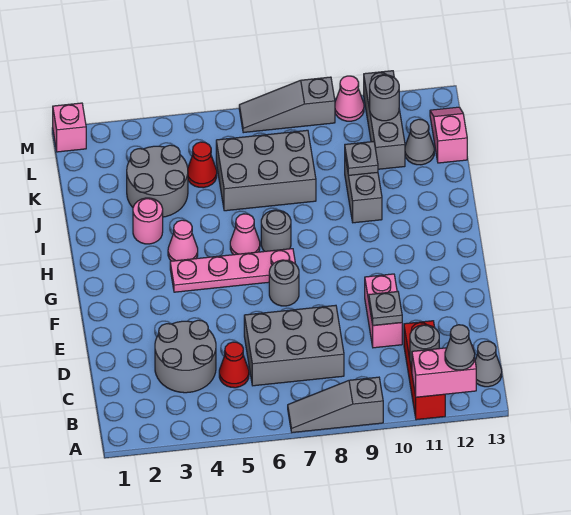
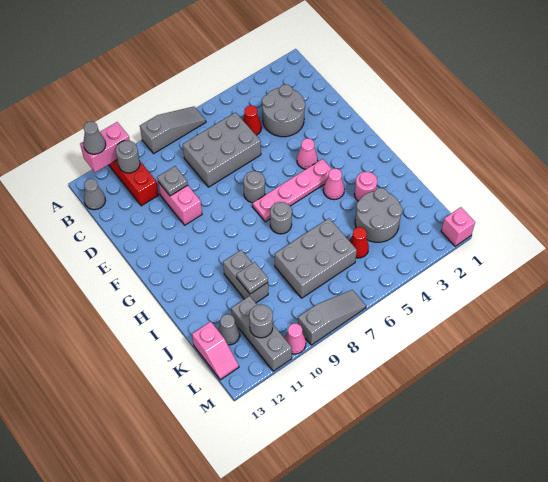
pink cone H6 level 1 -> pink cone F4 level 1

